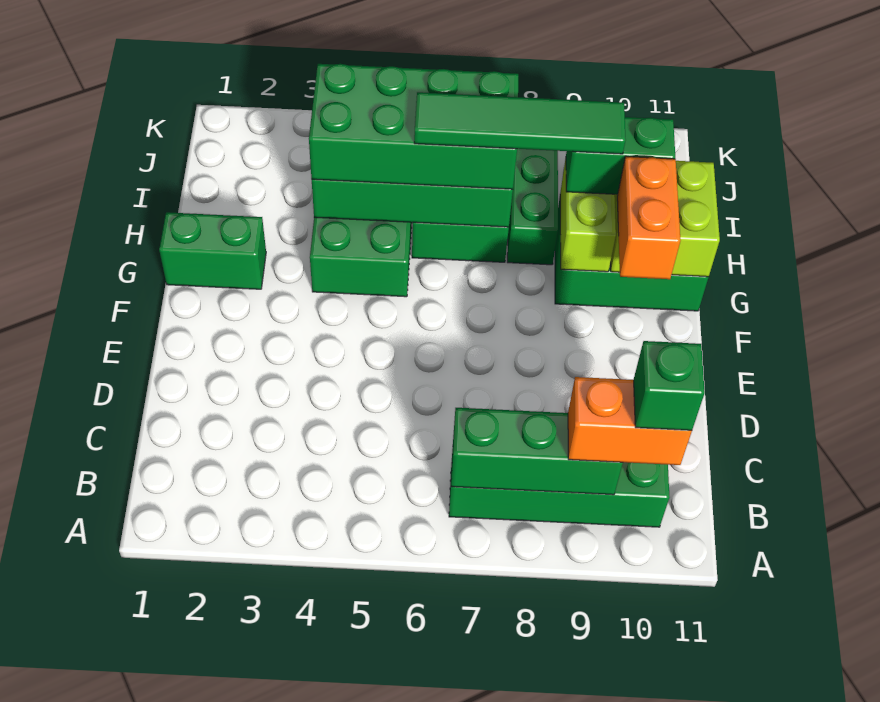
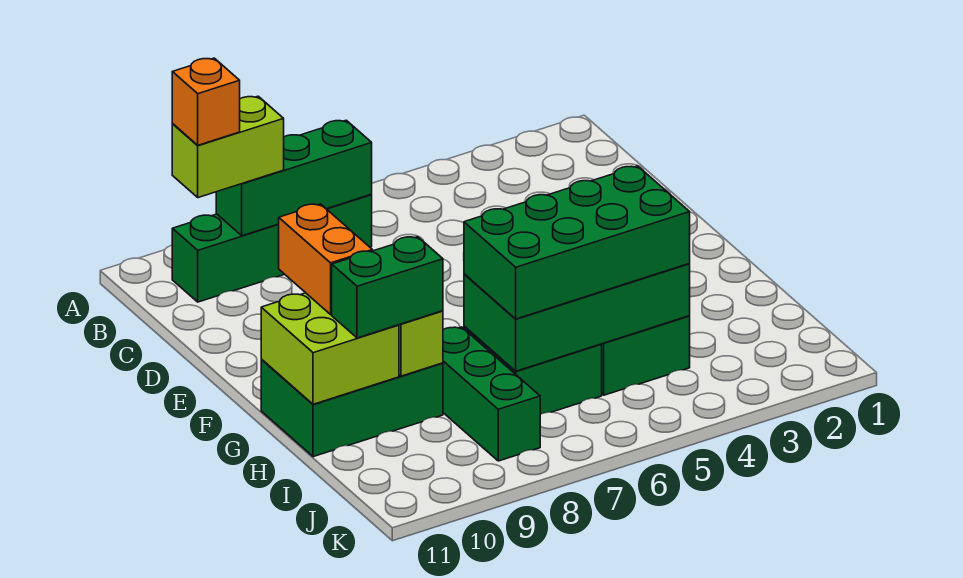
orange brick B9:B10 level 3 -> lime brick B9:B10 level 3
green brick B10 level 4 -> orange brick B10 level 4
green brick G1:G2 level 1 -> none
green tile H6:H9 level 4 -> none

